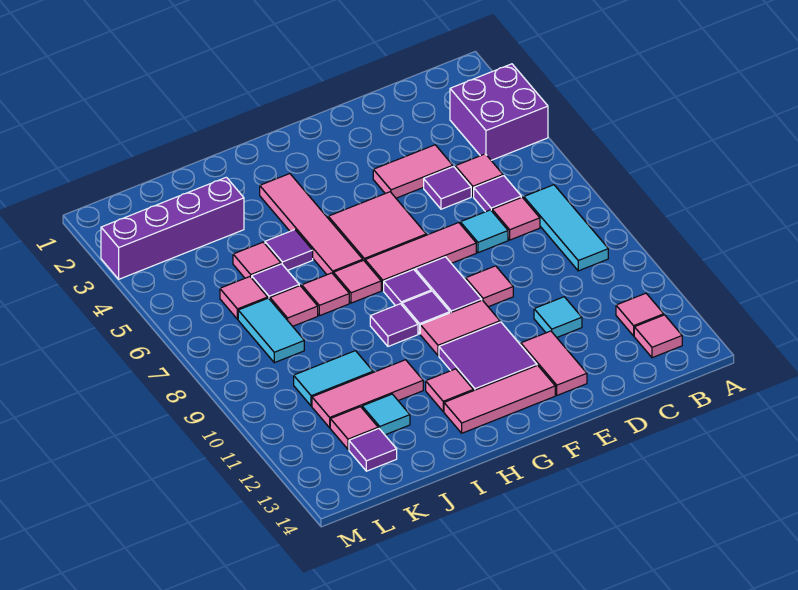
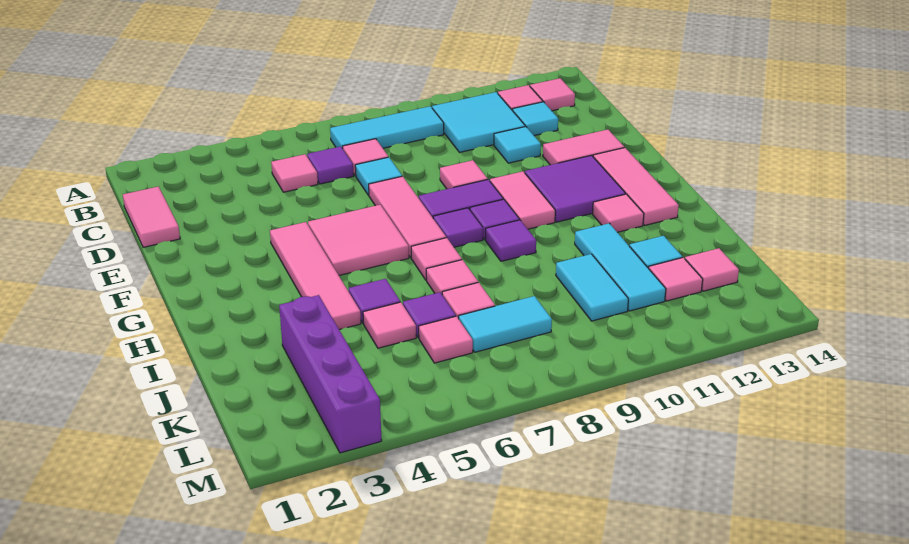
purple brick A3:B4 level 1 -> none
none -> cyan tile B10:C11 level 1
none -> cyan tile C12 level 1
pink tile D4:E4 level 1 -> pink tile C1:D1 level 1
purple tile D5 level 1 -> none
pink tile H3:H6 level 1 -> pink tile F4:I4 level 1
pink tile I11:K11 level 1 -> cyan tile I11:K11 level 1
purple tile K13 level 1 -> pink tile K13 level 1

